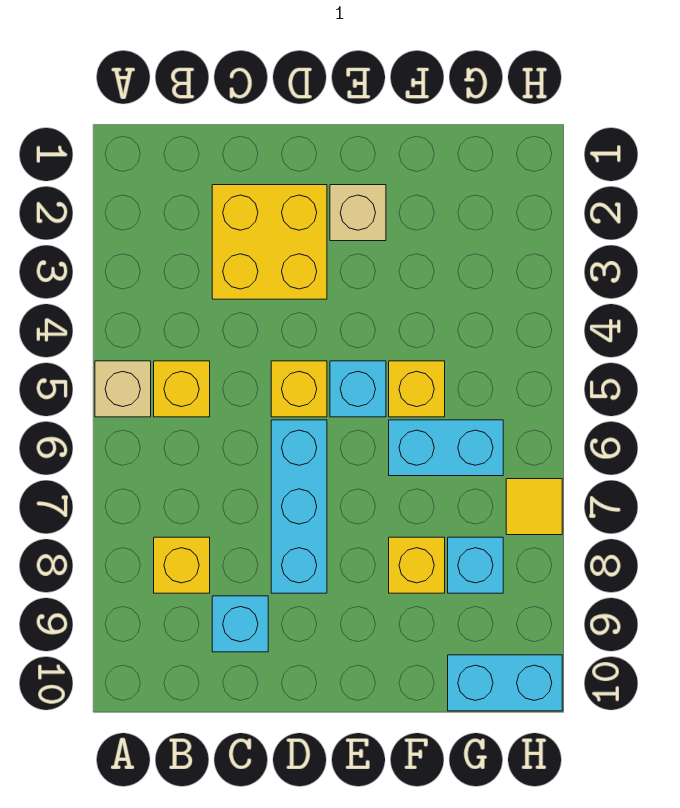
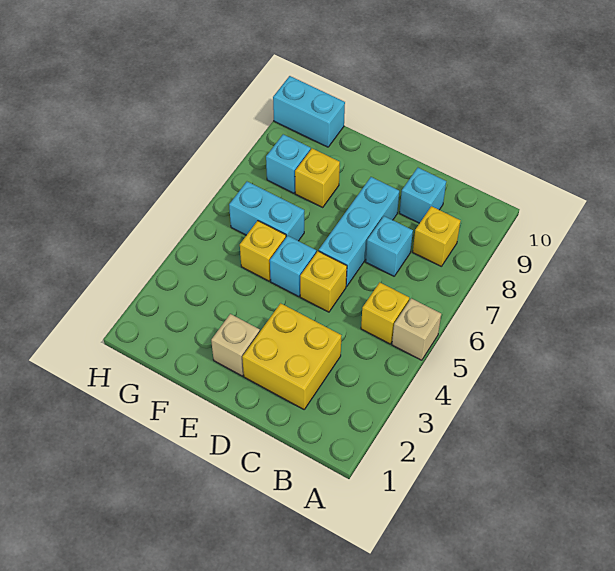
none -> cyan brick C7 level 1
yellow tile H7 level 1 -> none

